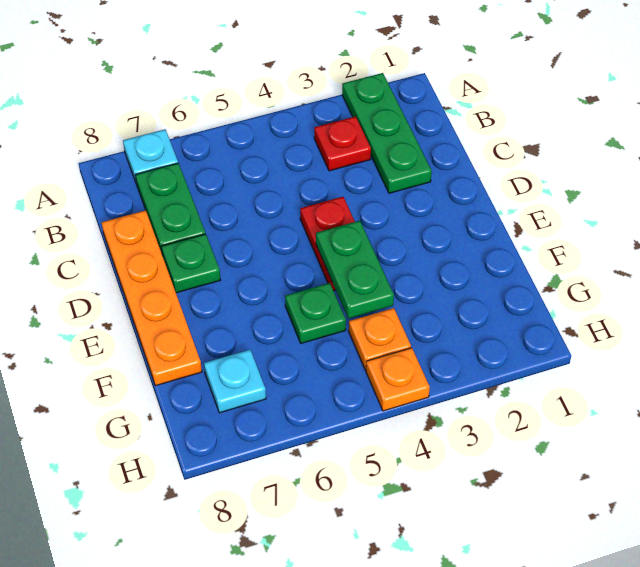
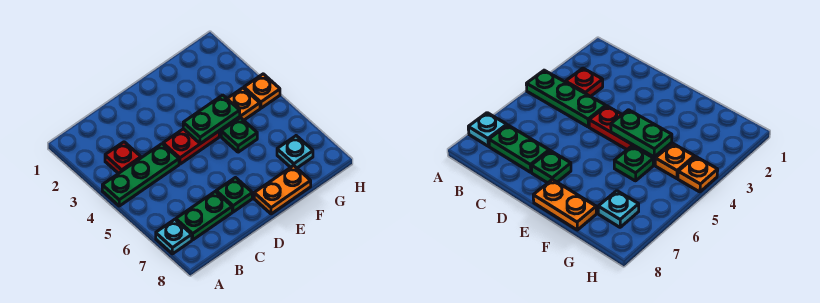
green plate A2:C2 level 1 -> green plate A4:C4 level 1
orange plate C8:F8 level 1 -> orange plate E8:F8 level 1

